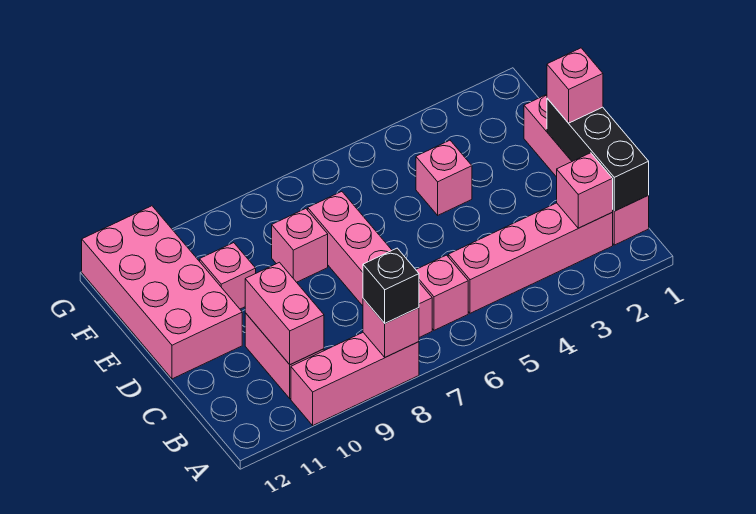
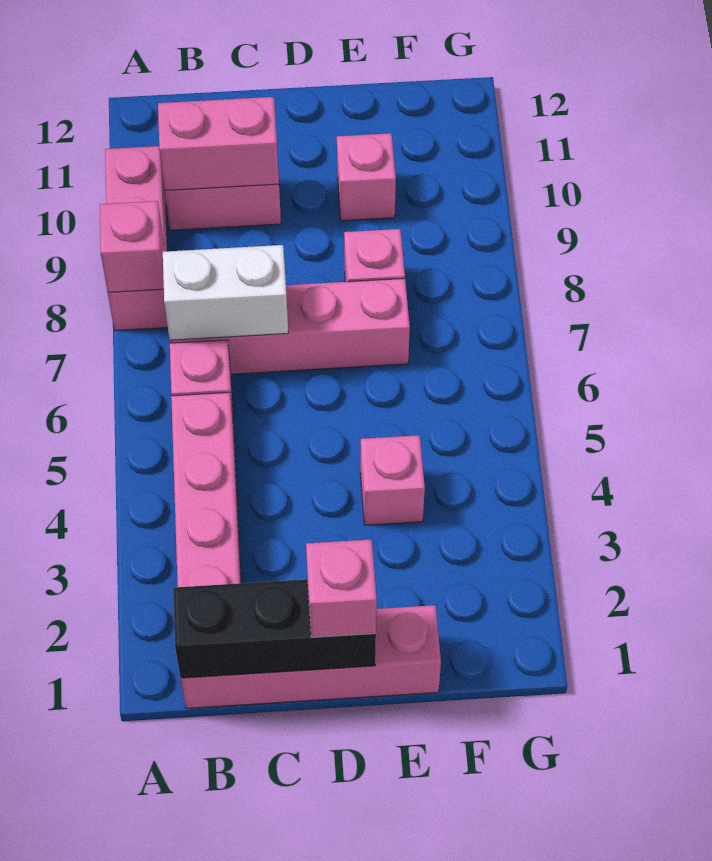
black brick A8 level 3 -> none
pink brick B2 level 2 -> none
none -> white brick B7:C7 level 2
pink brick D11:G12 level 1 -> none

